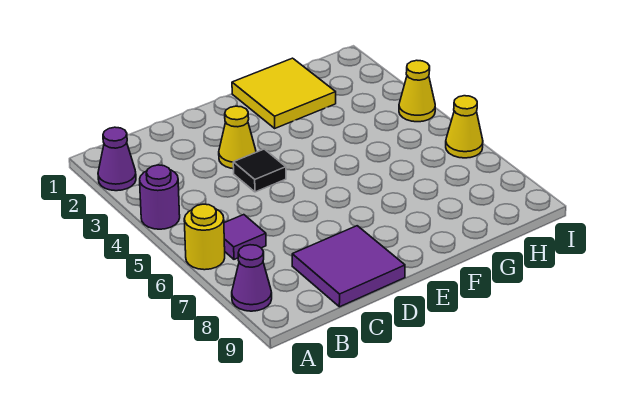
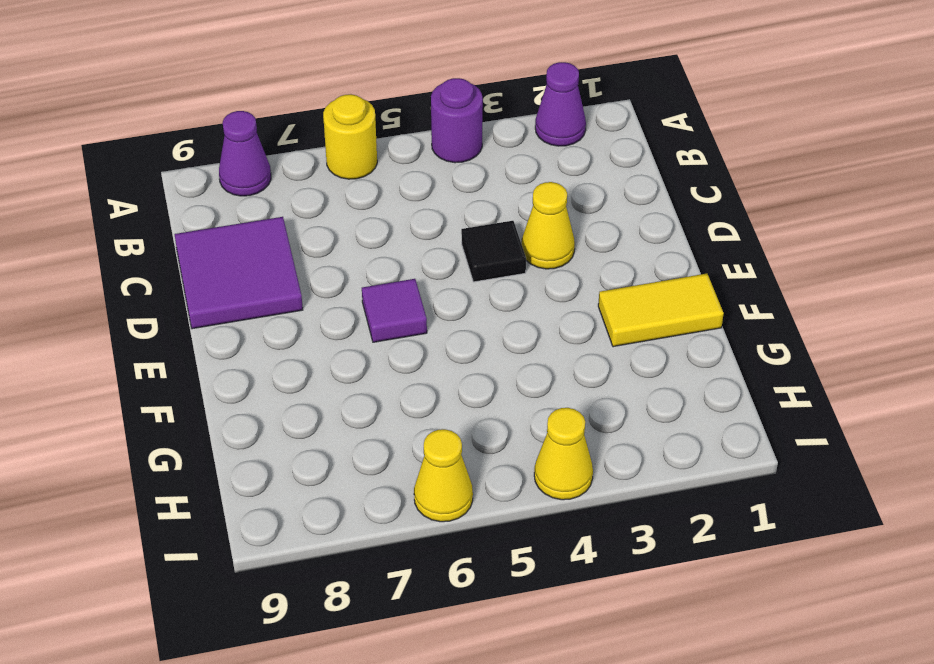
purple tile B6 level 1 -> purple tile E6 level 1
yellow tile F1:G2 level 1 -> yellow tile F1:F2 level 1

